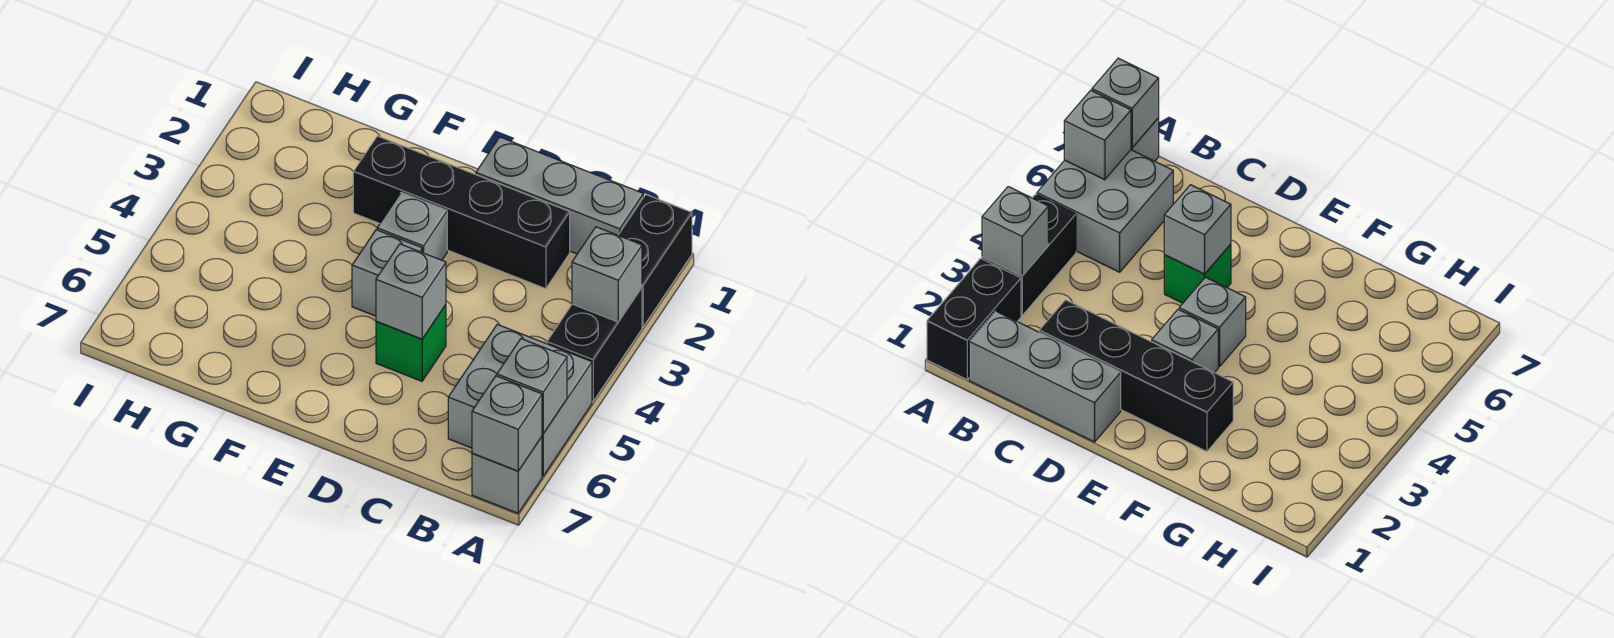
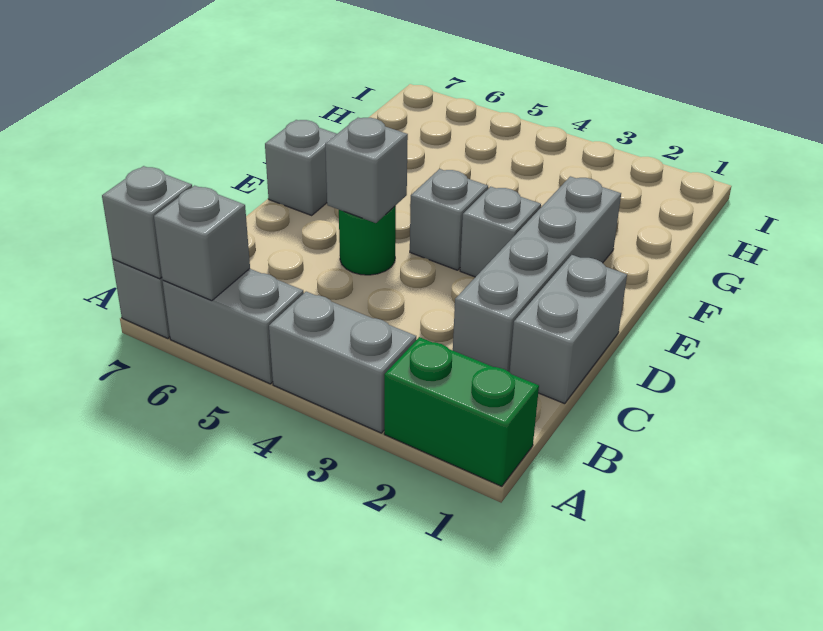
black brick A1:A2 level 1 -> green brick A1:A2 level 1
black brick A3:A4 level 1 -> grey brick A3:A4 level 1
grey brick A3 level 2 -> grey brick E7 level 1
grey brick A5:B6 level 1 -> grey brick A5:A6 level 1
grey brick B1:D1 level 1 -> grey brick C1:D1 level 1
black brick C2:F2 level 1 -> grey brick C2:F2 level 1
green brick D5 level 1 -> green round brick D5 level 1

